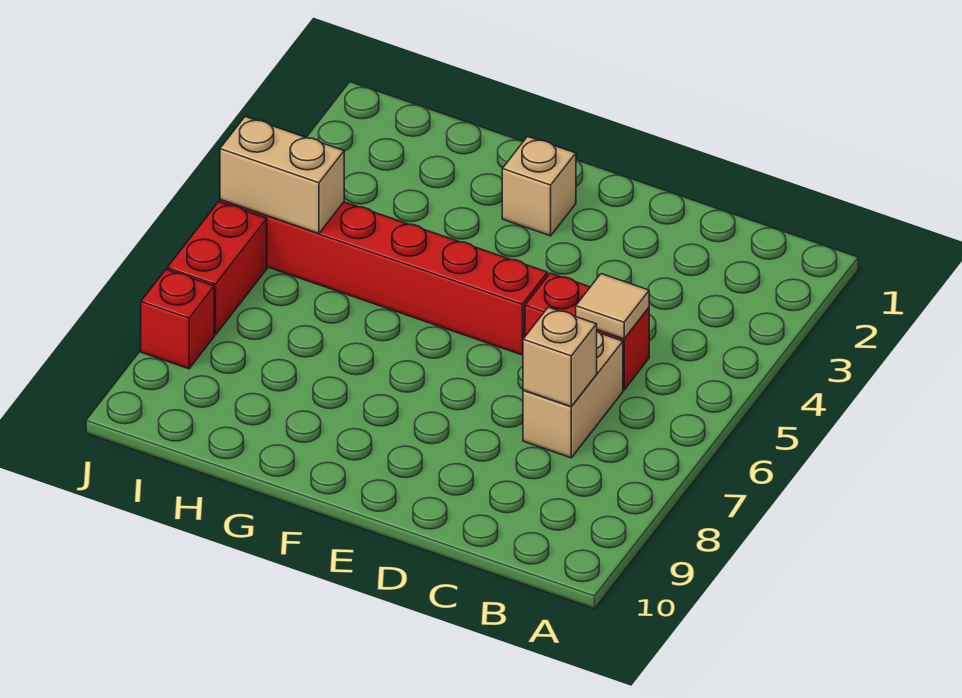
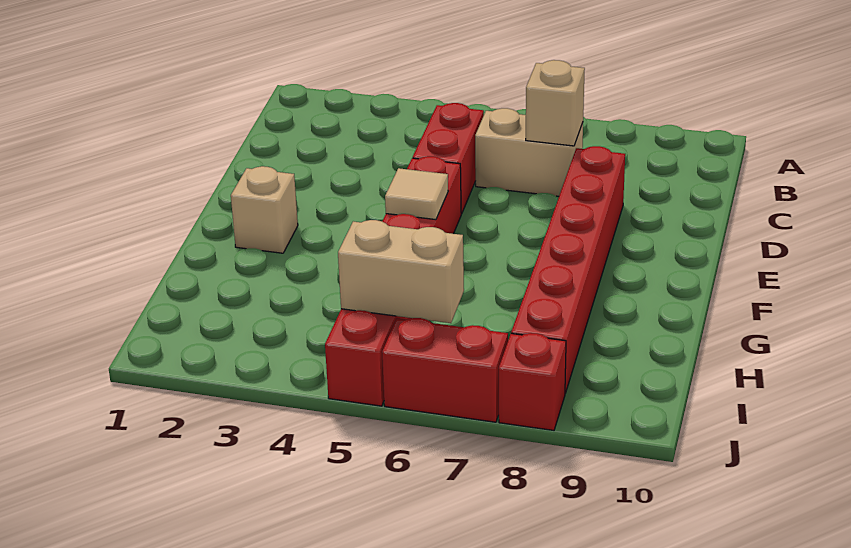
tan tile C5 level 2 -> tan tile F5 level 2
none -> red brick D8:I8 level 1
tan brick I5:J5 level 2 -> tan brick I5:I6 level 2

